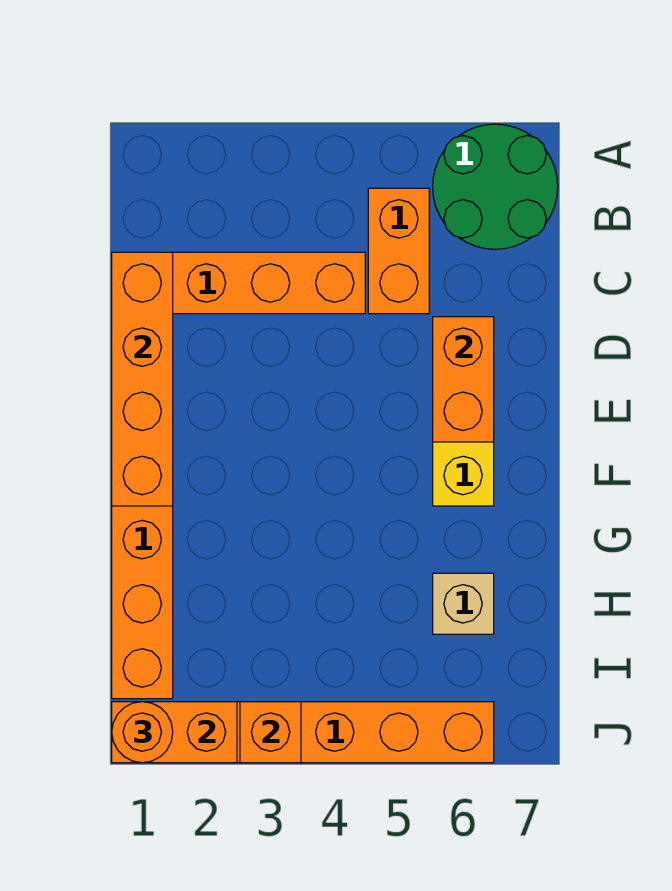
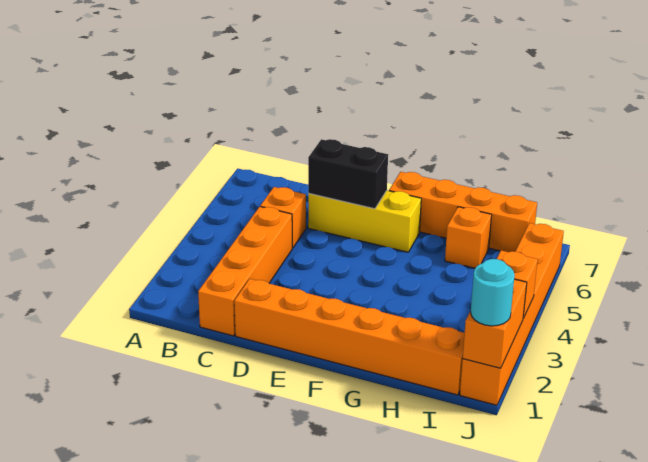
green round brick A6:B7 level 1 -> none
orange brick B5:C5 level 1 -> orange brick C5 level 1
orange brick C1:F1 level 2 -> orange brick F7:I7 level 1
orange brick D6:E6 level 2 -> black brick D6:E6 level 2
tan brick H6 level 1 -> orange brick H6 level 1
orange round brick J1 level 3 -> cyan round brick J1 level 3

